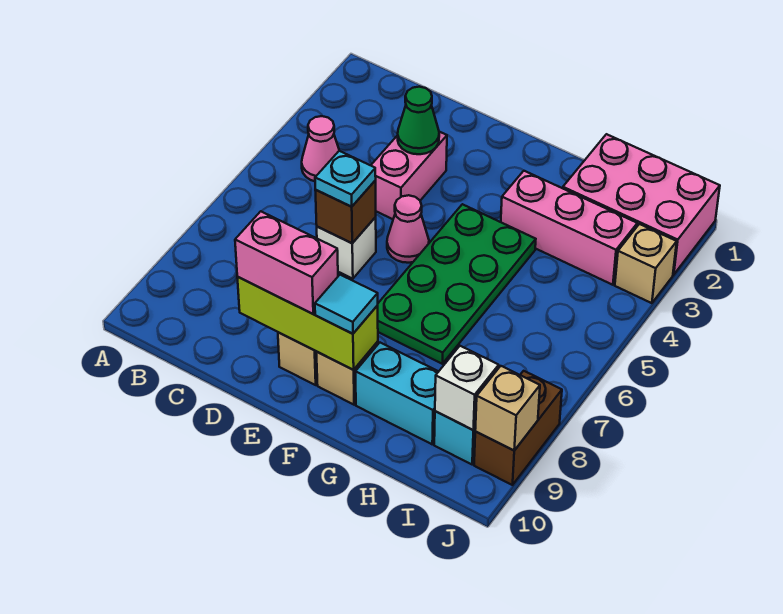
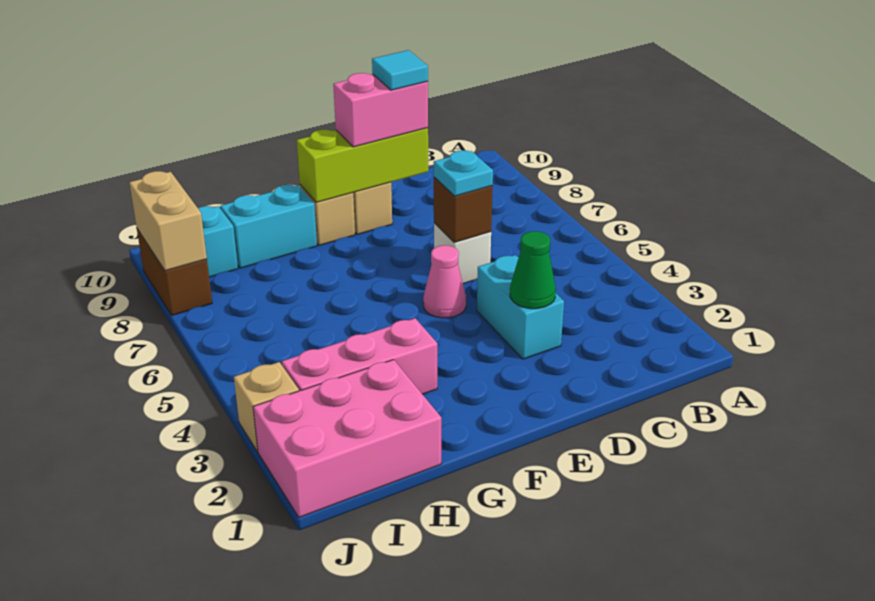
pink cone B4 level 1 -> none
pink brick D3:D4 level 1 -> cyan brick D3:D4 level 1
green plate F4:G7 level 1 -> none
cyan tile F9 level 3 -> cyan tile D9 level 4
white brick I9 level 2 -> none
tan brick J9 level 2 -> tan brick J8:J9 level 2

